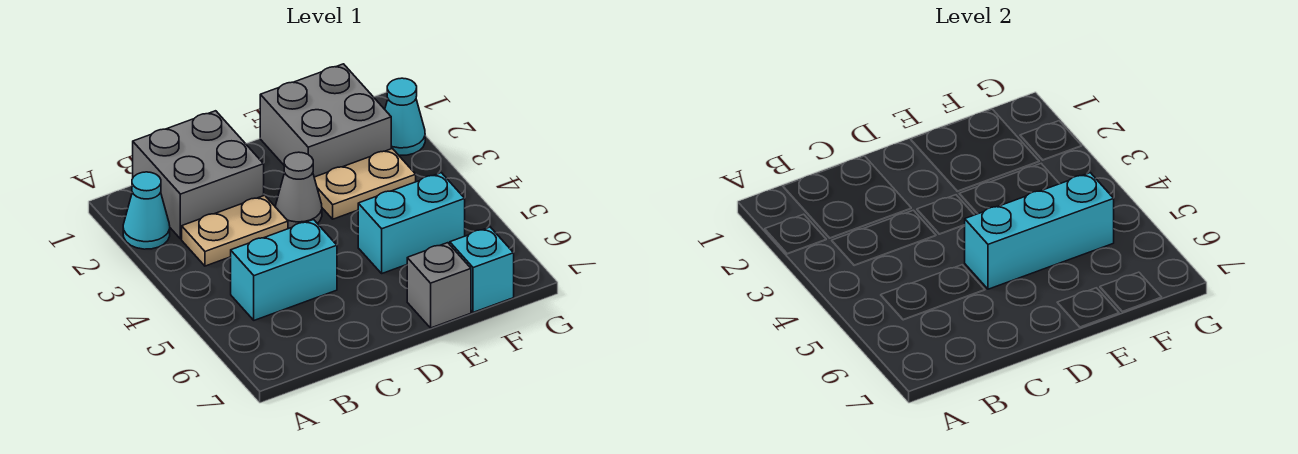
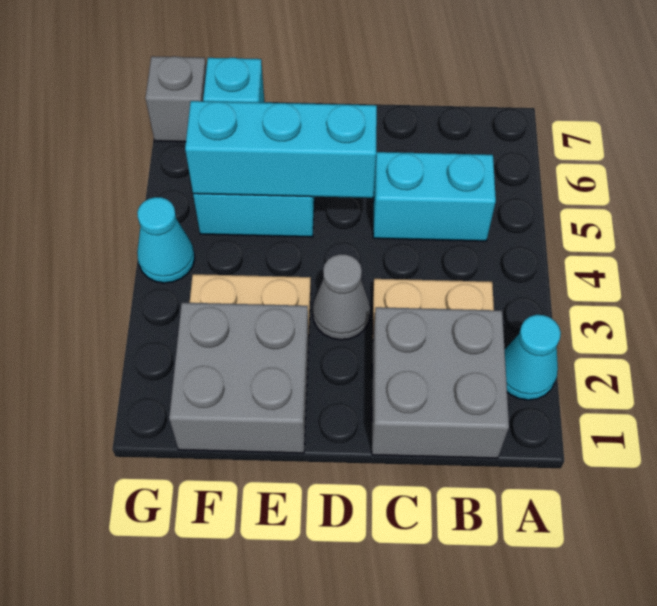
grey brick E7 level 1 -> grey brick G7 level 1
cyan cone G2 level 1 -> cyan cone G4 level 1

